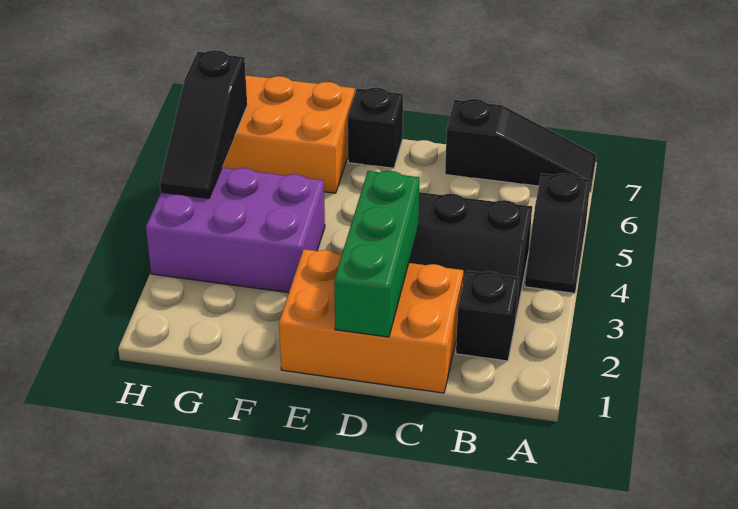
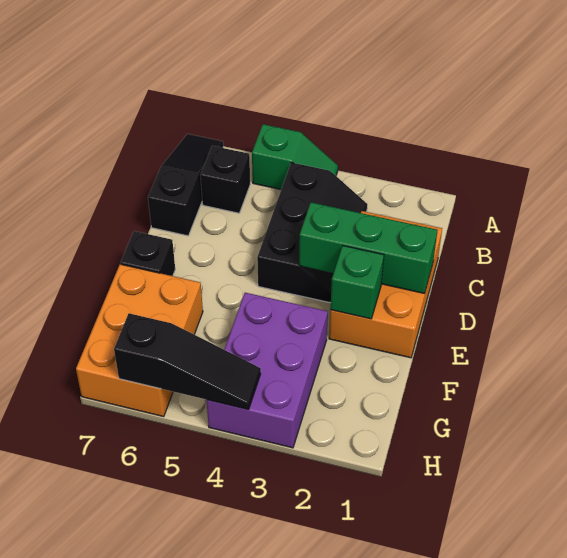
black slope A4:A5 level 1 top 5 -> green slope A4:A5 level 1 top 5
black brick B2 level 1 -> black brick B6 level 1
none -> green brick E2 level 2

